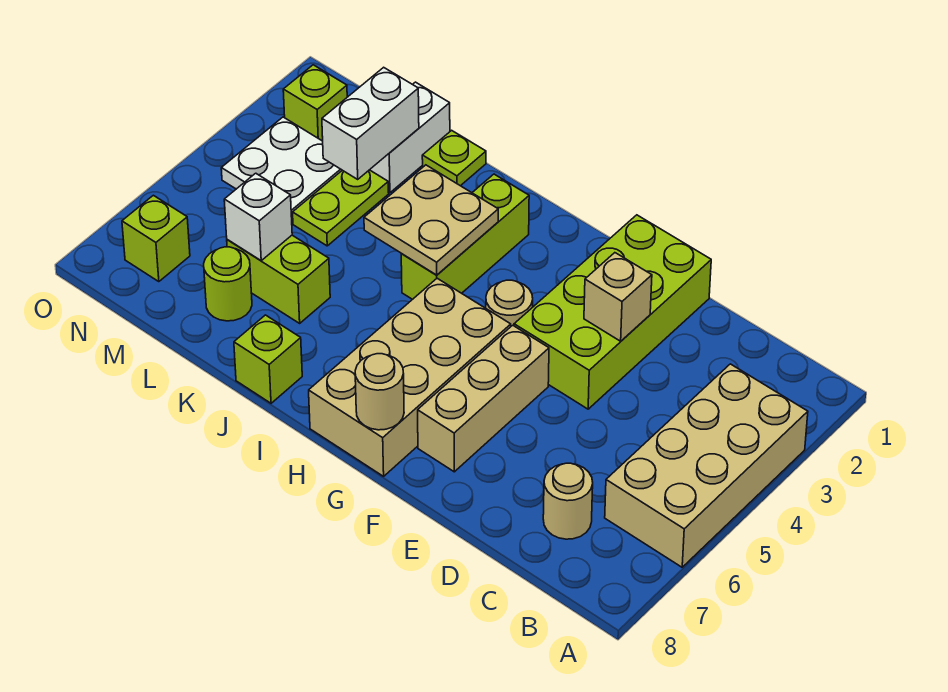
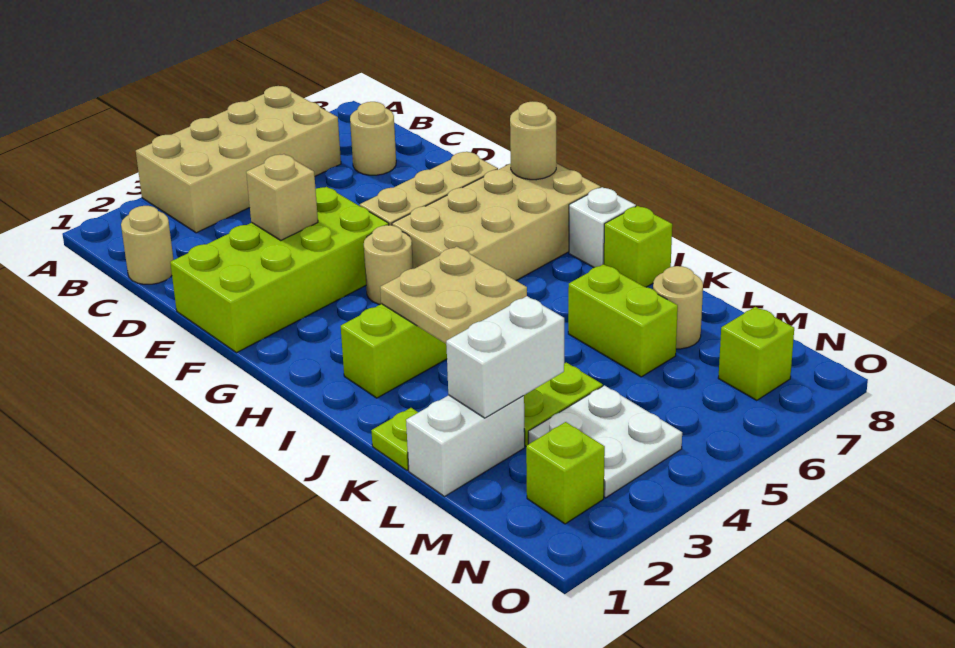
none -> tan round brick C1 level 1
white brick L6 level 2 -> white brick I8 level 1
lime round brick L7 level 1 -> tan round brick L7 level 1

